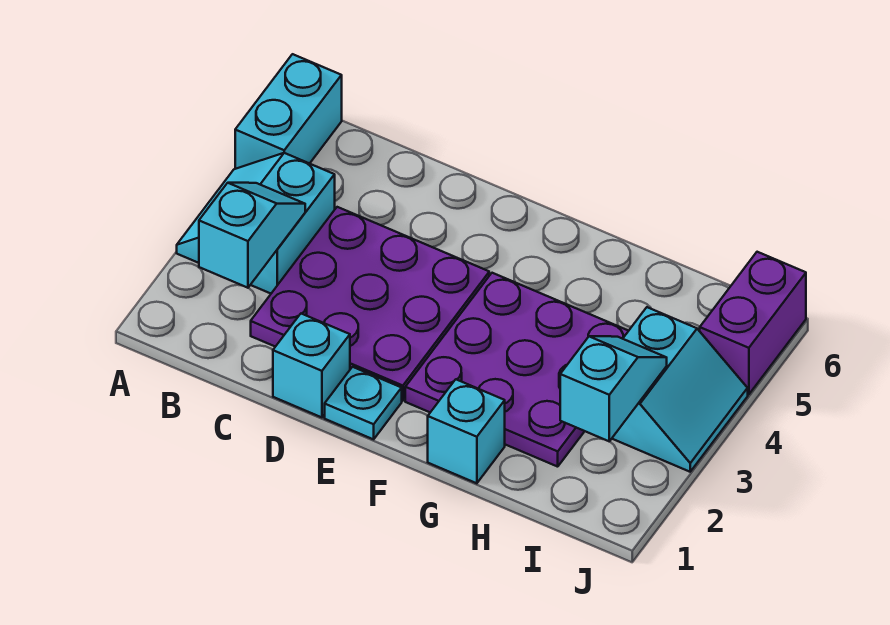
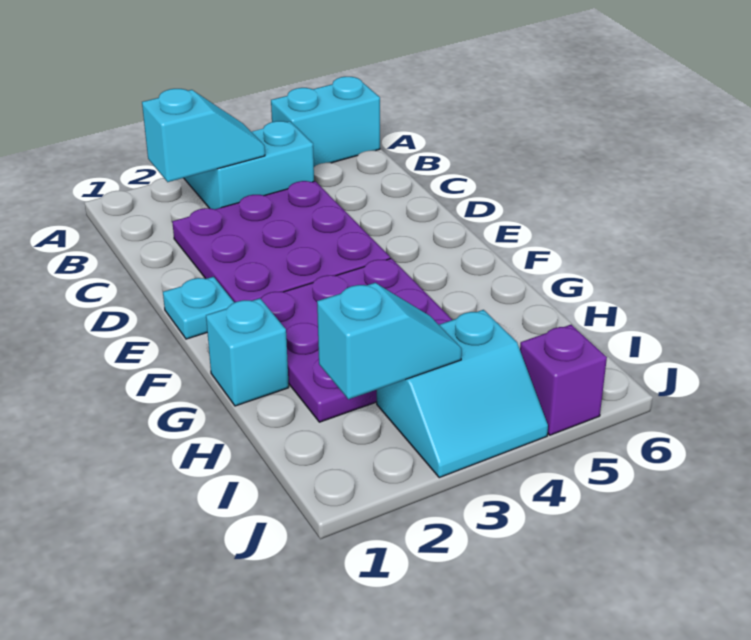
cyan brick D1 level 1 -> none
purple brick J5:J6 level 1 -> purple brick J5 level 1

